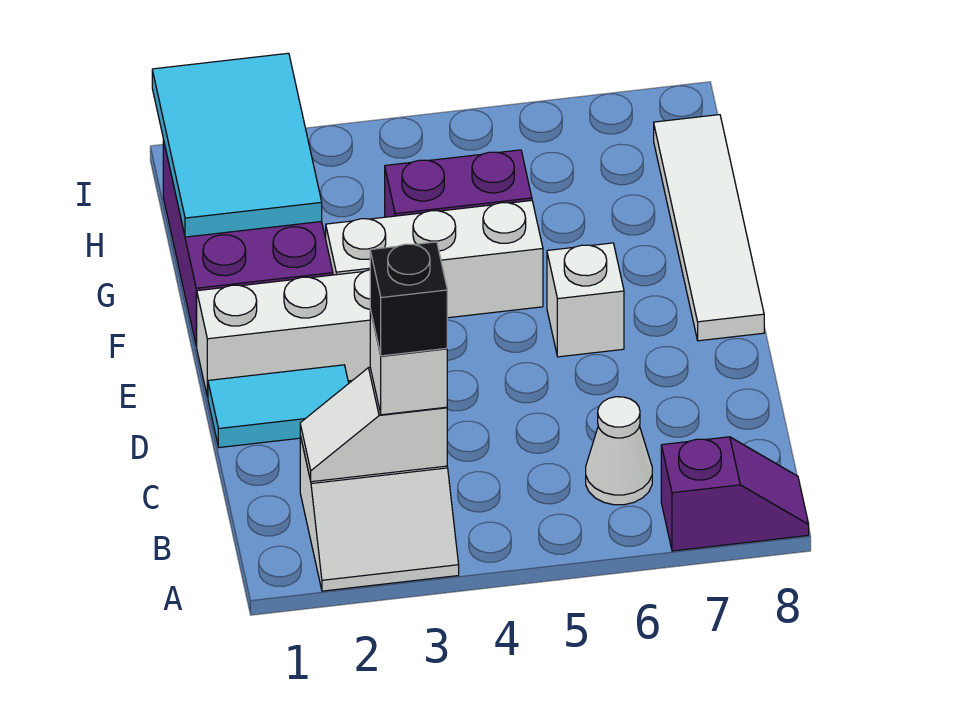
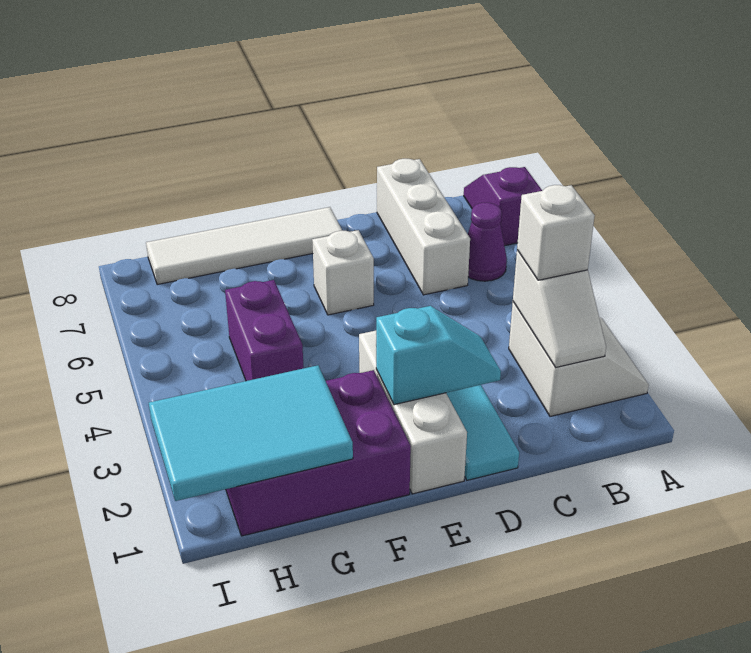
black brick B3 level 4 -> none
white cone B6 level 1 -> purple cone B6 level 1
none -> cyan slope D2:E2 level 2 top E
white brick F3:F5 level 1 -> white brick C6:C8 level 1

